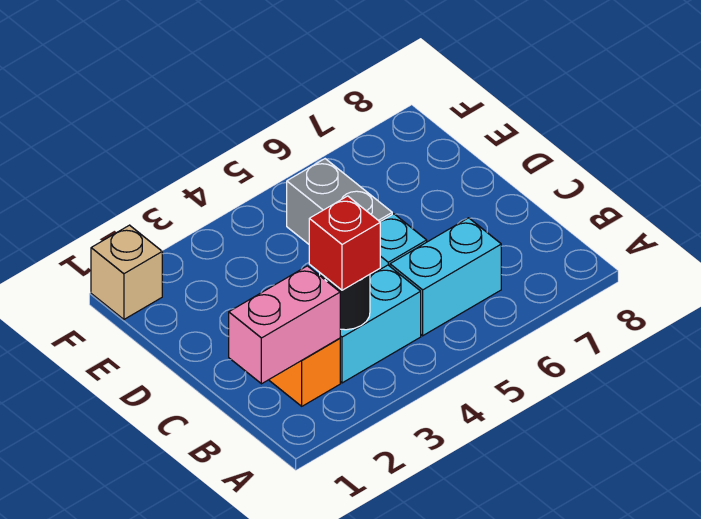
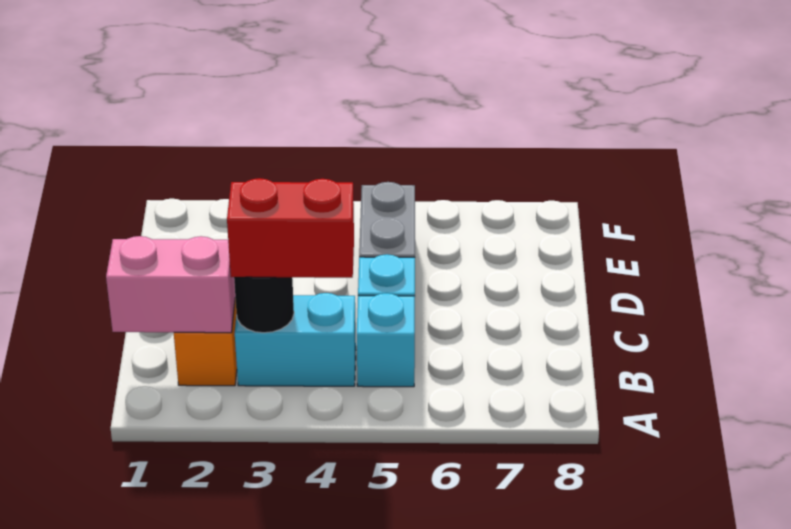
red brick B3 level 3 -> red brick B3:B4 level 3
cyan brick B5:B6 level 1 -> cyan brick B5 level 1
tan brick F1 level 1 -> none

